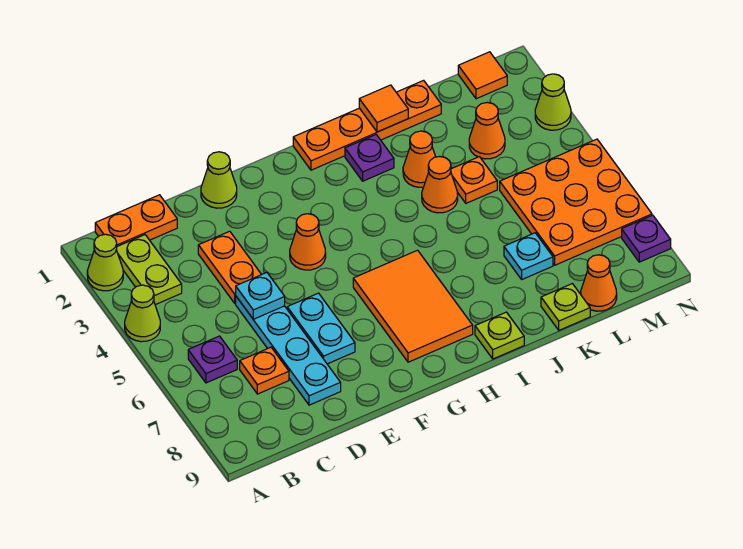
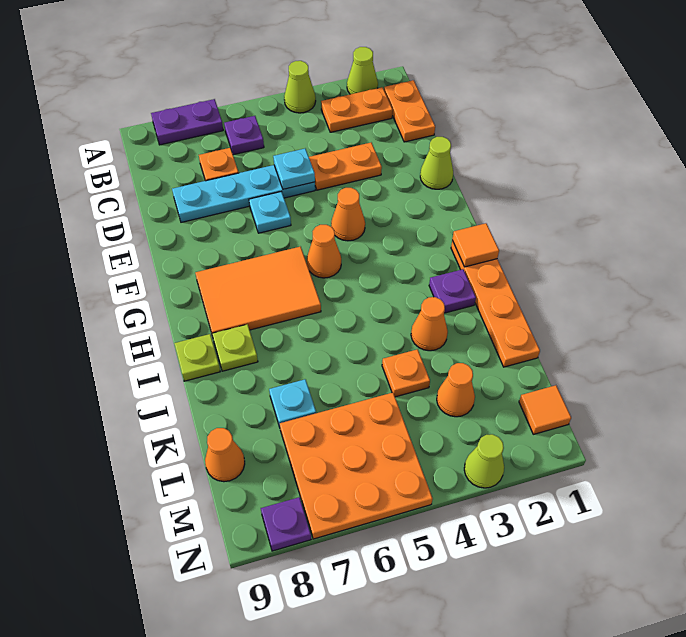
none -> purple plate A7:A8 level 1
lime plate B2:B3 level 1 -> orange plate B2:B3 level 1
cyan plate E6:E7 level 1 -> cyan plate E6 level 1
orange tile J1 level 2 -> orange tile H1 level 2
orange cone J4 level 1 -> orange cone G5 level 1
lime plate K9 level 1 -> lime plate I8 level 1

